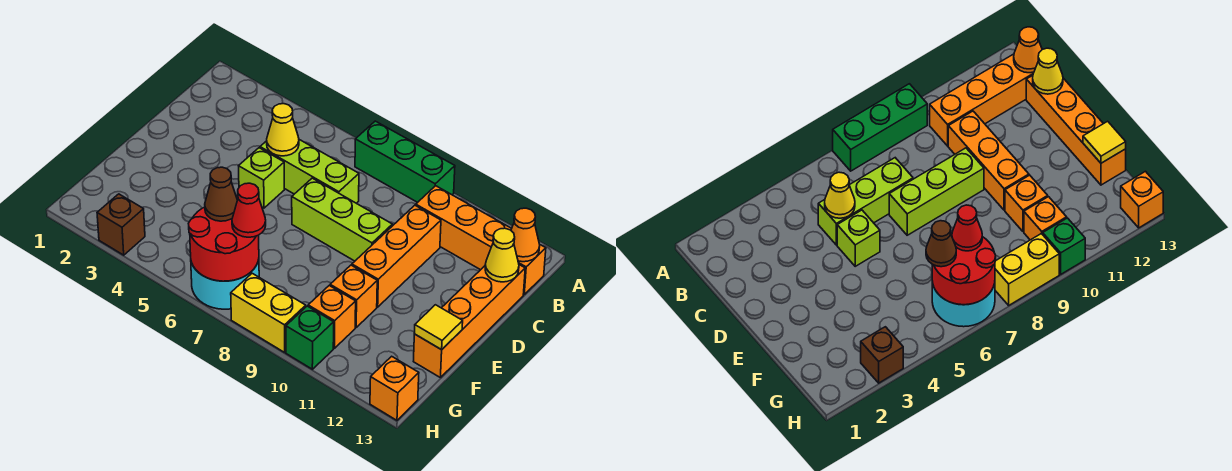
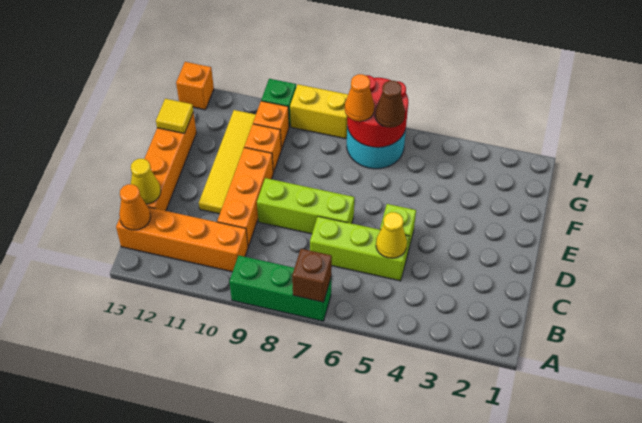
none -> yellow tile D11:G11 level 1
red cone G7 level 3 -> orange cone G7 level 3
brown brick H3 level 1 -> brown brick A7 level 2

